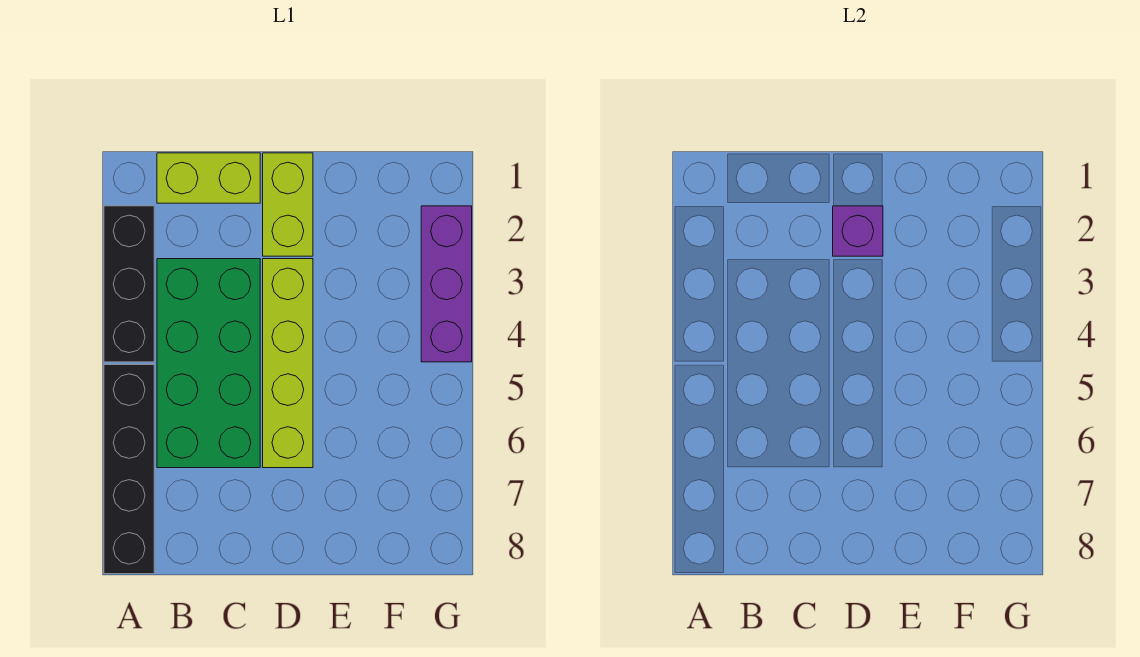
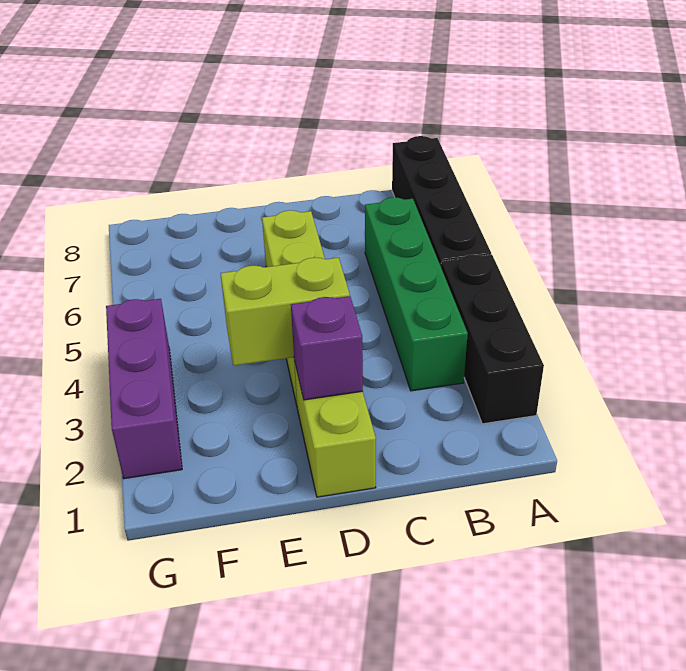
lime brick B1:C1 level 1 -> lime brick D3:E3 level 2
green brick B3:C6 level 1 -> green brick B3:B6 level 1

